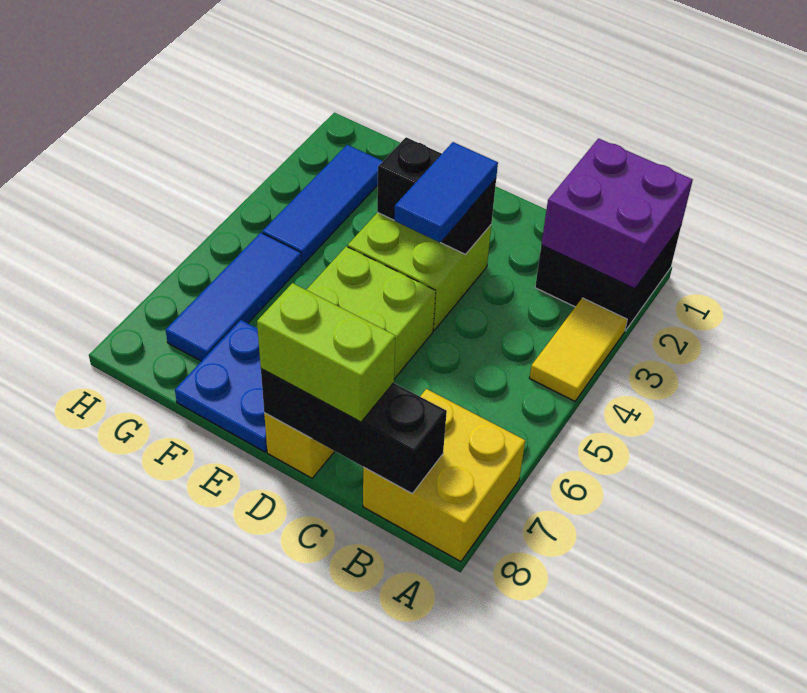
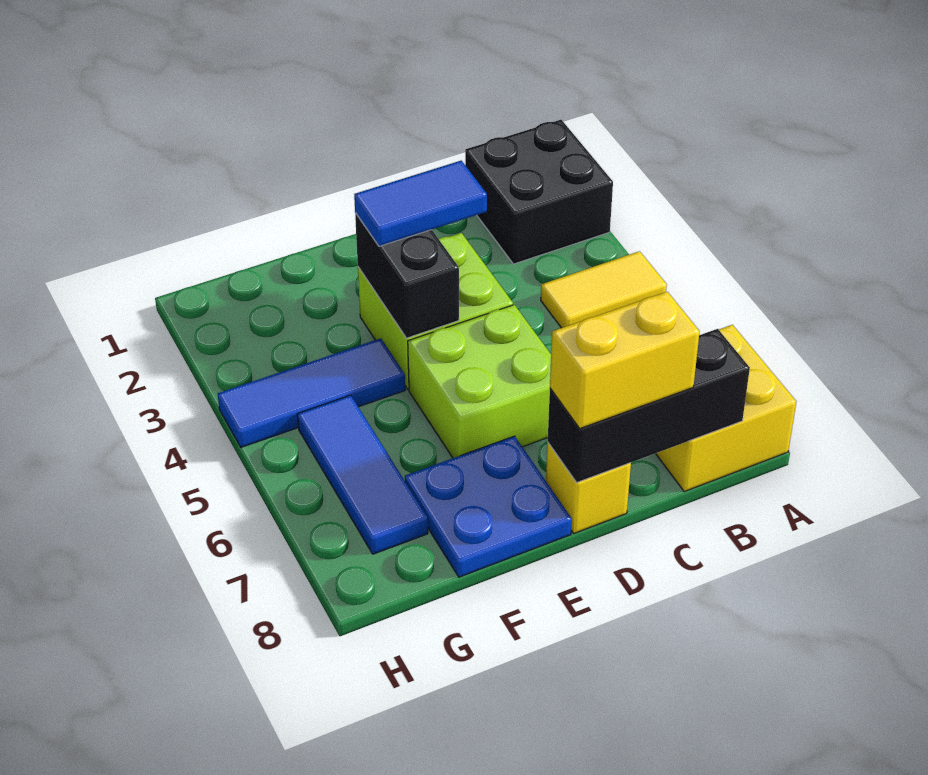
purple brick A1:B2 level 2 -> none
yellow tile A3:A4 level 1 -> yellow tile A4:B4 level 1
lime brick C8:D8 level 3 -> yellow brick C8:D8 level 3
black brick D3:E3 level 2 -> black brick E3:E4 level 2
blue tile D3:D4 level 3 -> blue tile D3:E3 level 3
blue tile G2:G4 level 1 -> blue tile F4:H4 level 1

